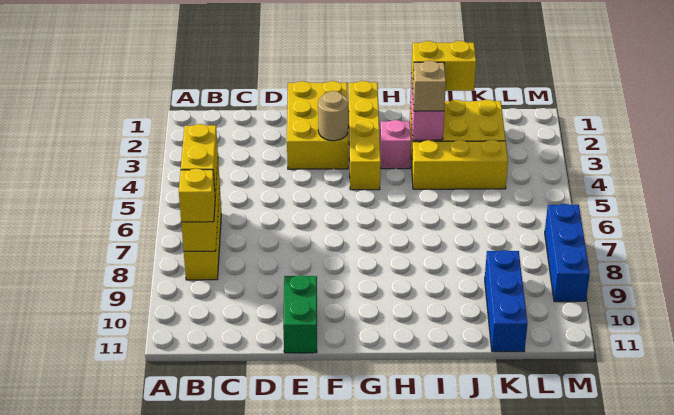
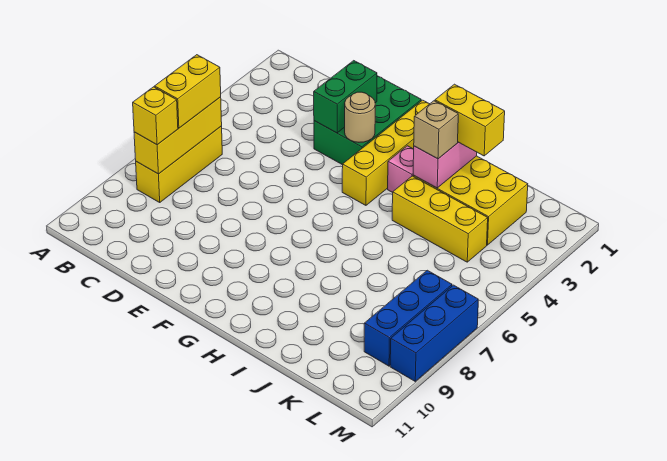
yellow brick E1:F3 level 1 -> green brick E1:F3 level 1
green brick E10:E11 level 1 -> green brick E2:E3 level 2
blue brick K9:K11 level 1 -> blue brick L7:L9 level 1

